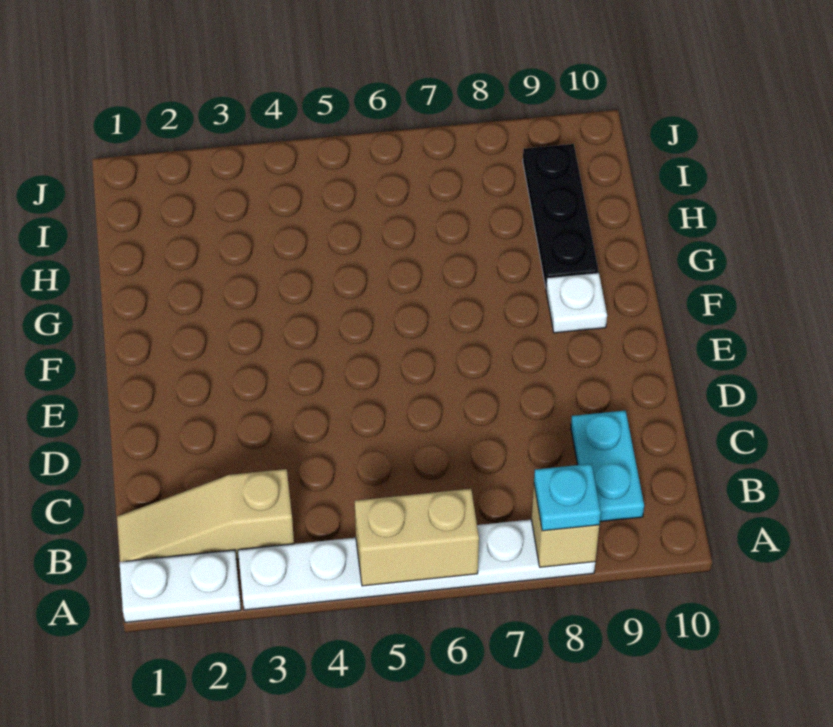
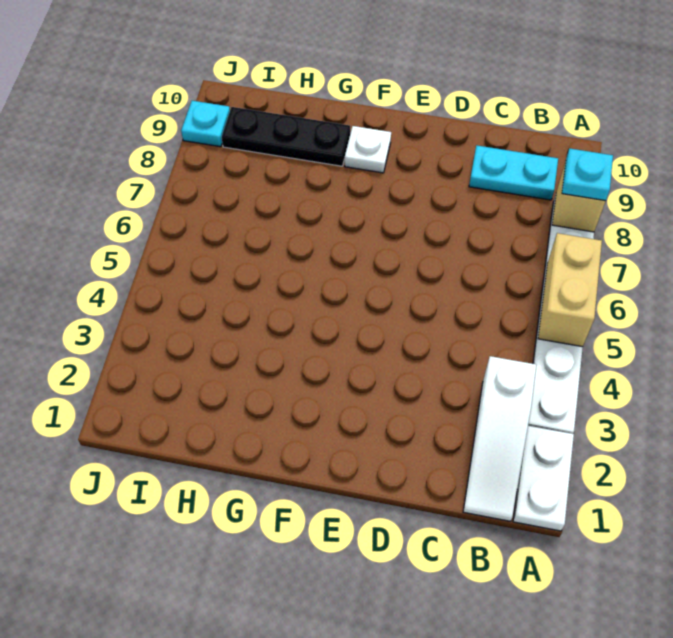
tan slope B1:B3 level 1 top 3 -> white slope B1:B3 level 1 top 3
none -> cyan plate J9 level 1

